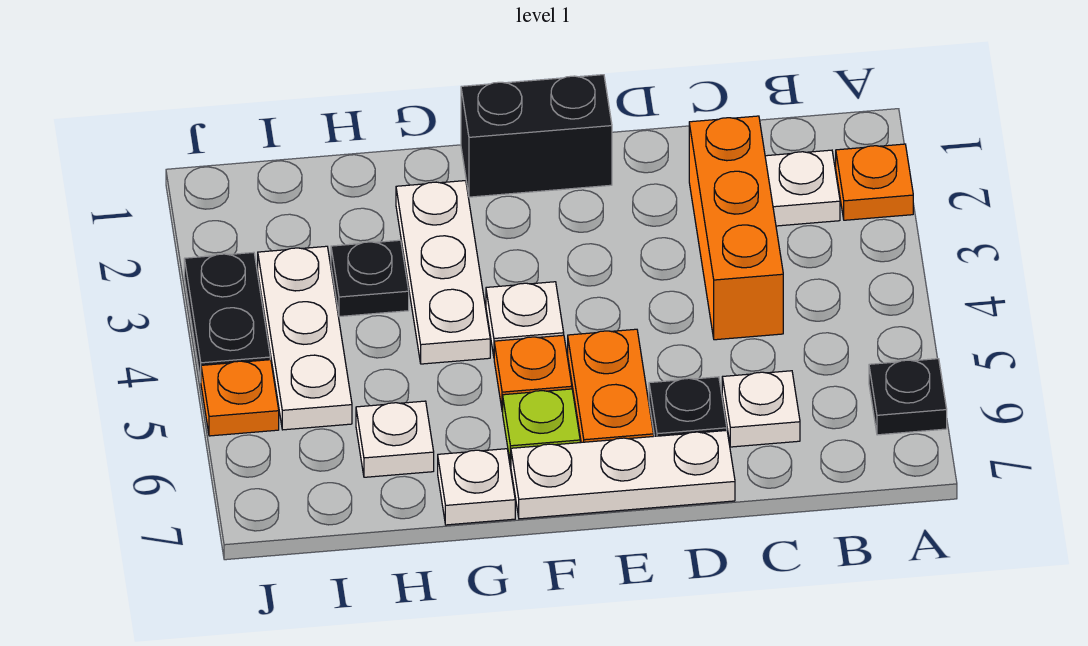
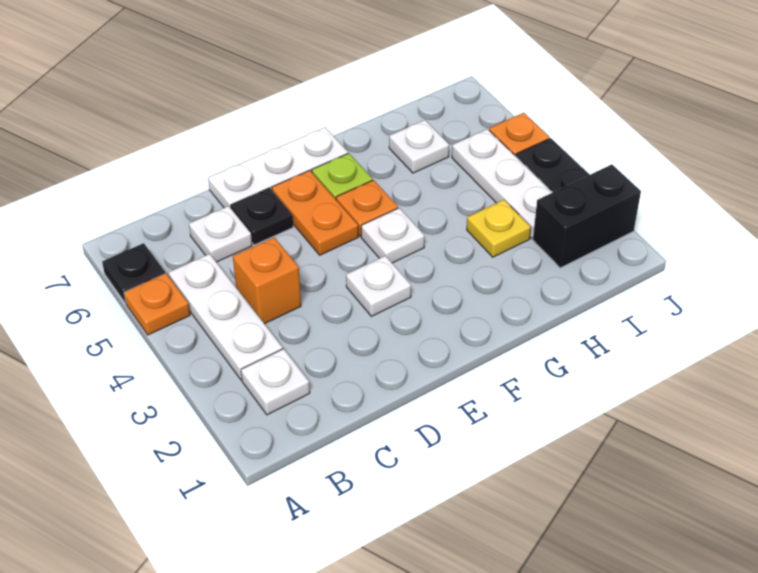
orange plate A2 level 1 -> orange plate A5 level 1
orange brick C2:C4 level 1 -> orange brick C4 level 1
black brick E1:F1 level 1 -> black brick I2:J2 level 1
white plate G2:G4 level 1 -> white plate B3:B5 level 1
white plate G7 level 1 -> white plate E3 level 1
black plate H3 level 1 -> yellow plate H3 level 1

